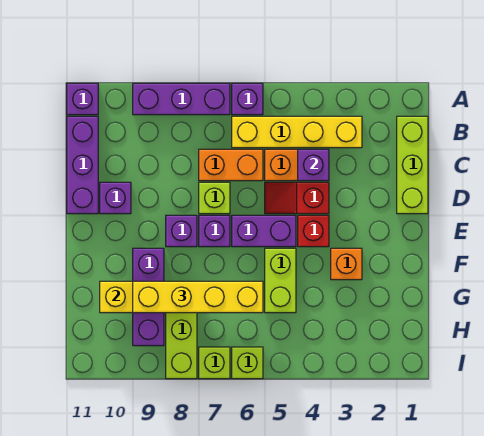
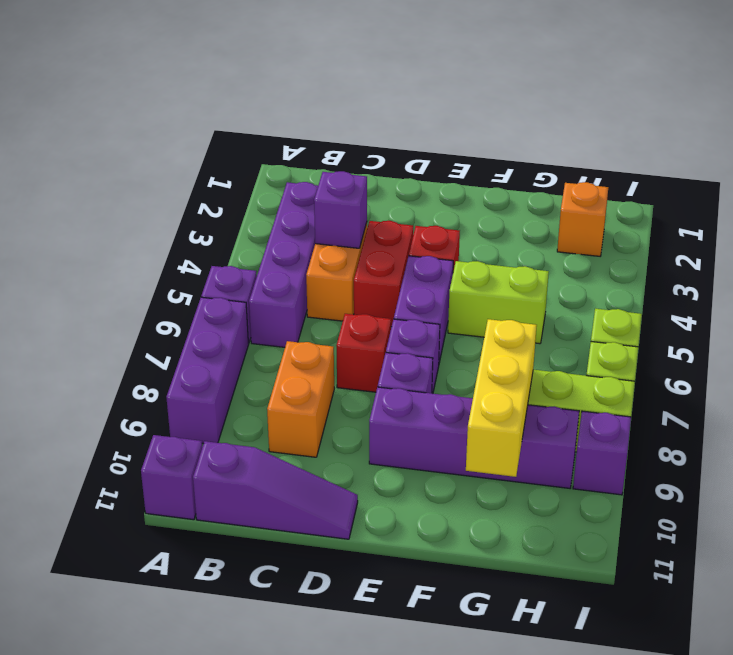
lime brick B1:D1 level 1 -> none
yellow brick B3:B6 level 1 -> purple brick B3:B6 level 1
purple brick B11:D11 level 1 -> purple slope B11:D11 level 1 top B
orange brick C6:C7 level 1 -> orange brick C8:C9 level 1
red slope D4:D5 level 1 top 4 -> red brick D4:D5 level 1
lime brick D7 level 1 -> red brick D7 level 1
purple brick D10 level 1 -> purple brick I9 level 1
orange brick F3 level 1 -> orange brick H2 level 1
purple brick F9:H9 level 1 -> purple brick E9:H9 level 1
yellow brick G6:G9 level 3 -> none

